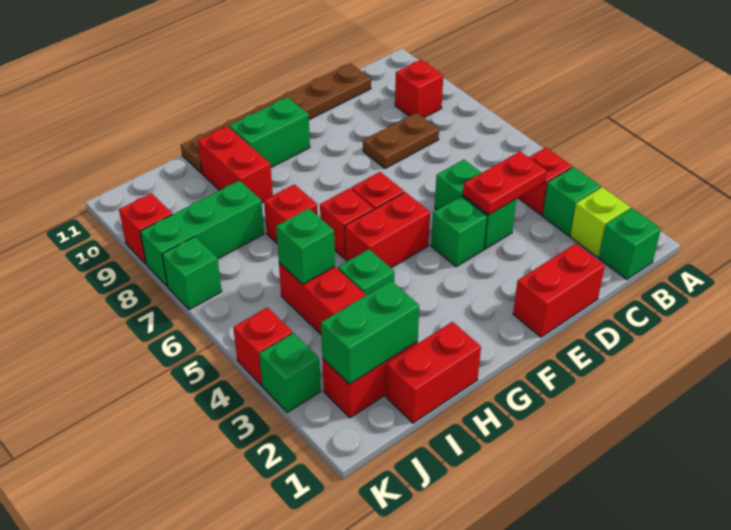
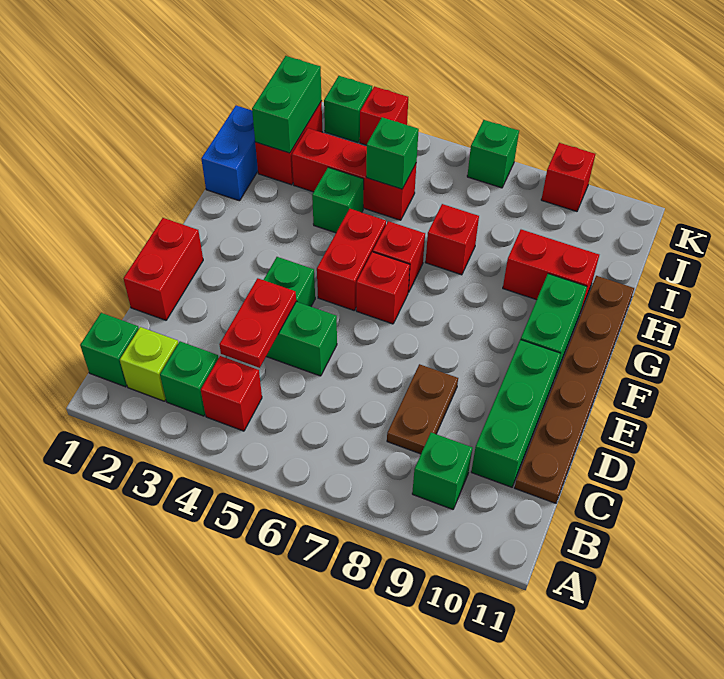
red brick B9 level 1 -> green brick B9 level 1
red brick H1:I1 level 1 -> blue brick H1:I1 level 1
green brick I8:K8 level 1 -> green brick C10:E10 level 1

